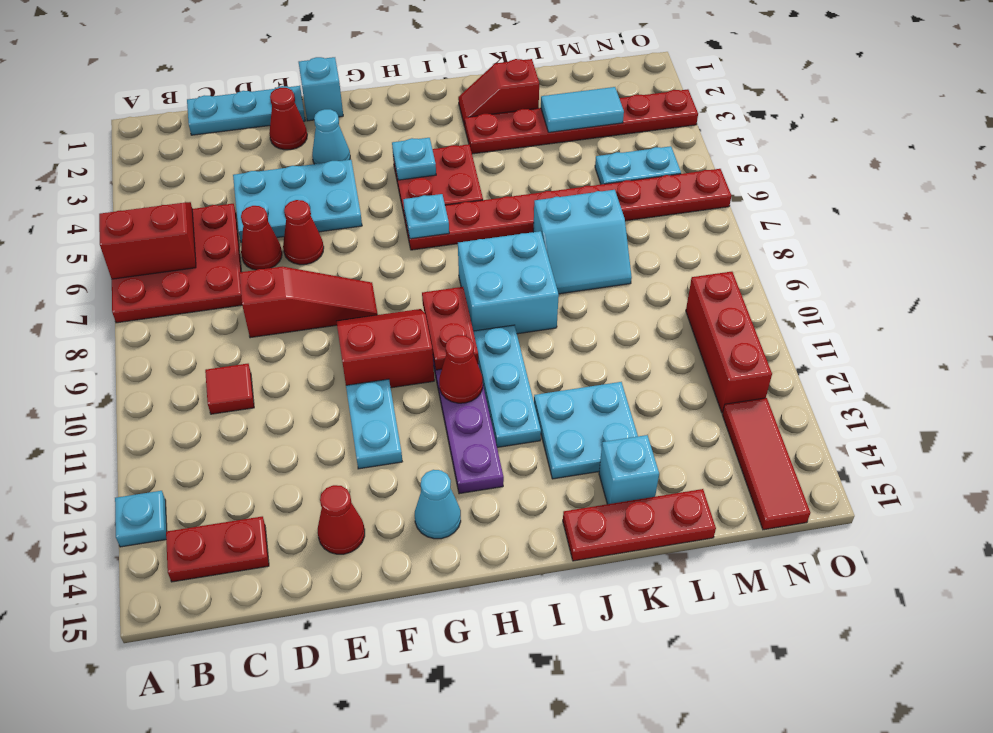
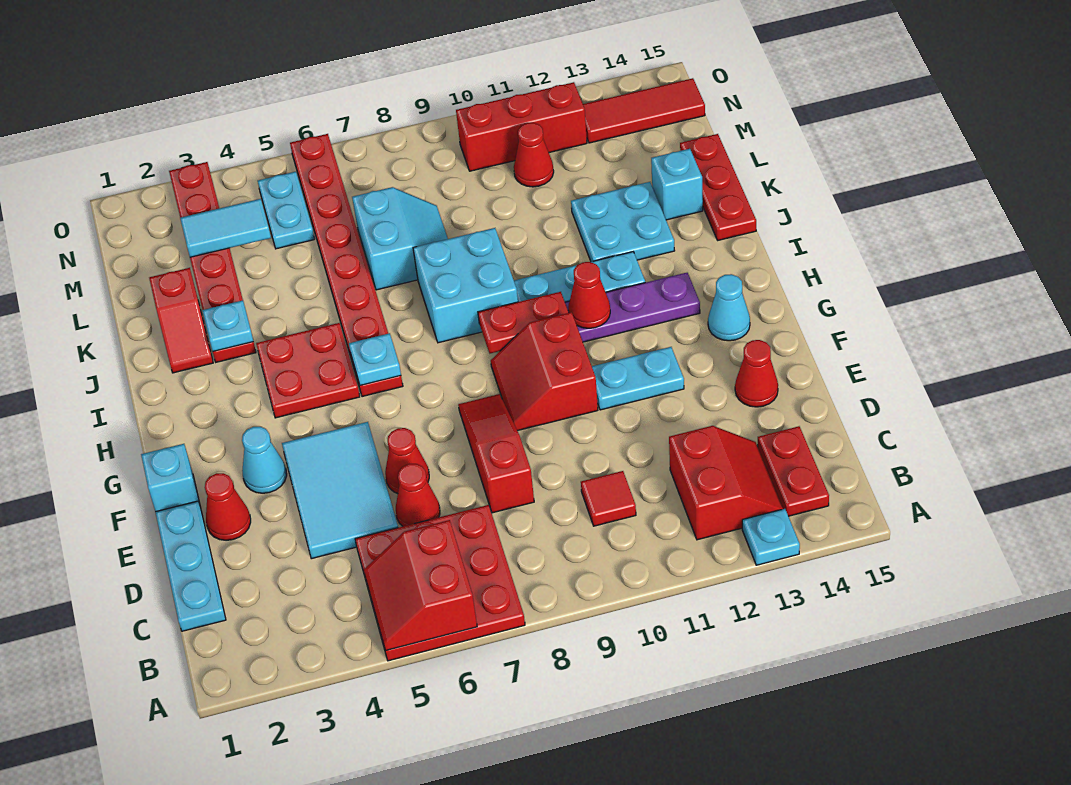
none -> red slope B12:C13 level 1 top 12
cyan plate D4:F5 level 1 -> cyan tile D4:F5 level 1
cyan plate H4 level 2 -> cyan plate J3 level 2
cyan tile L3:M3 level 2 -> cyan tile M3:M4 level 2
none -> red cone M11 level 1

